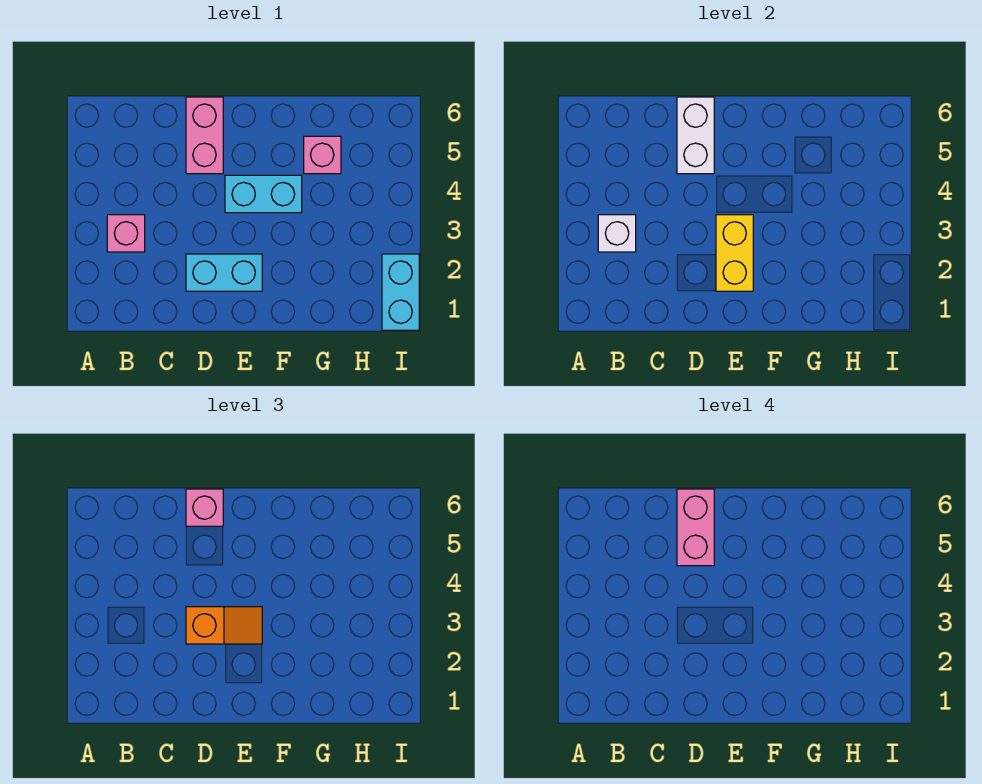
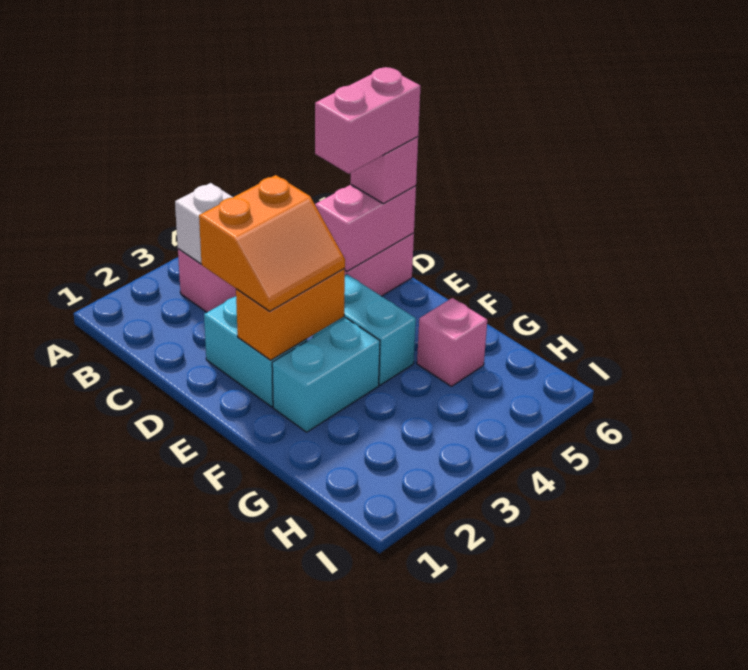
orange slope D3:E3 level 3 top D -> orange slope D2:E3 level 3 top D
white brick D5:D6 level 2 -> pink brick D5:D6 level 2
yellow brick E2:E3 level 2 -> orange brick E2:E3 level 2
cyan brick I1:I2 level 1 -> cyan brick F2:F3 level 1

